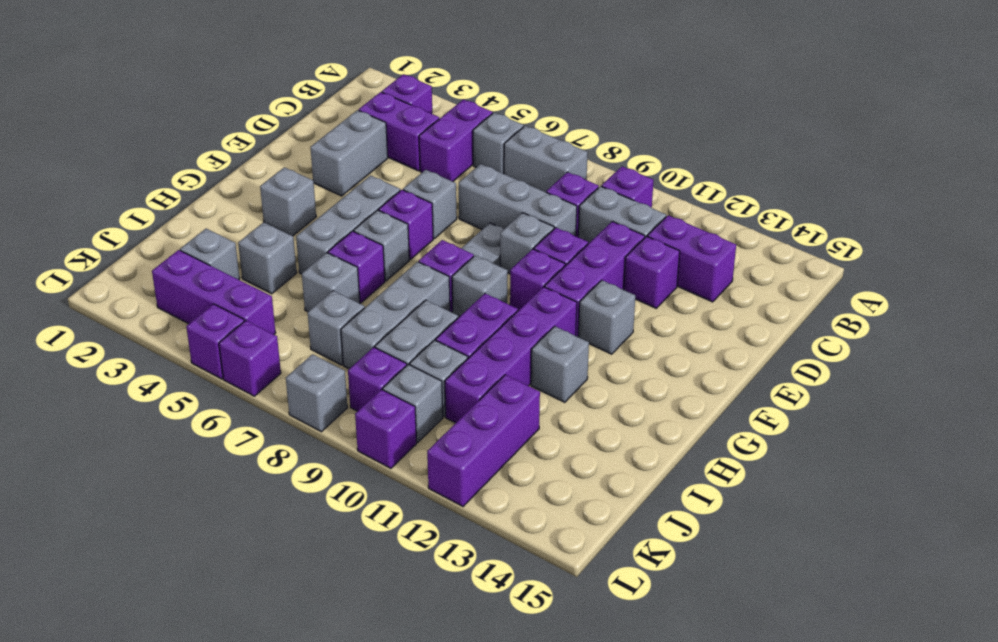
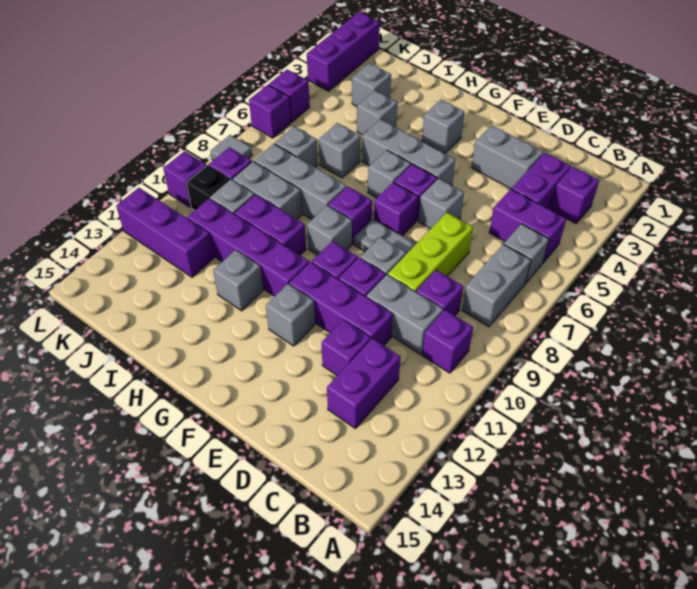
grey brick C10:C11 level 1 -> grey brick C10:D10 level 1
grey brick D7:D9 level 1 -> lime brick D7:D9 level 1
purple brick H6 level 1 -> purple brick F7 level 1
purple brick K3:K5 level 1 -> purple brick L1:L3 level 1
grey brick K10 level 1 -> black brick K10 level 1
grey brick L8 level 1 -> grey tile L8 level 1

